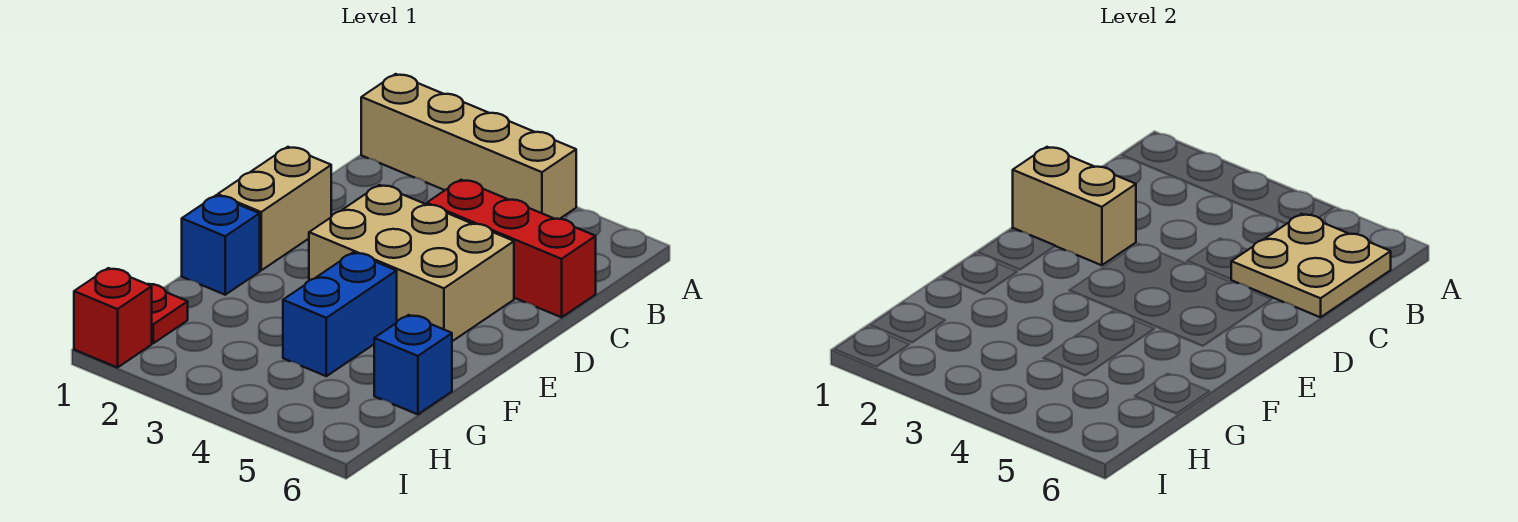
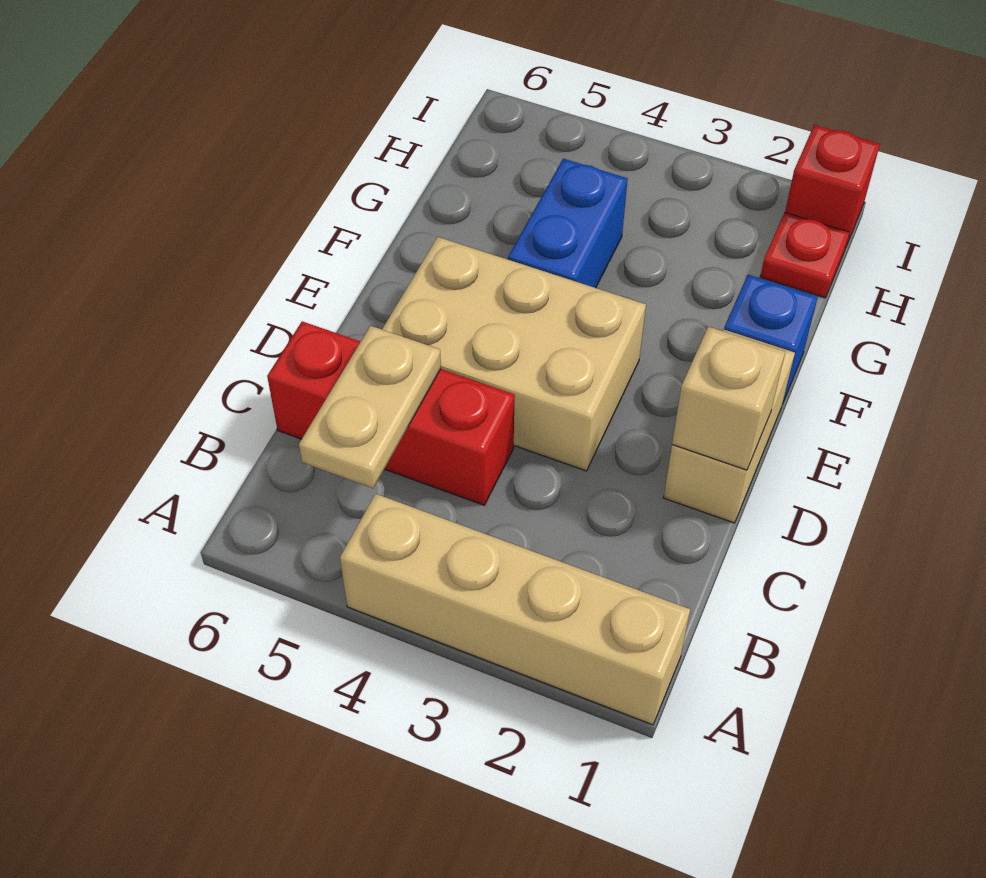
tan plate B5:C6 level 2 -> tan plate B5:C5 level 2
tan brick D1:D2 level 2 -> tan brick D1 level 2
blue brick G6 level 1 -> none

